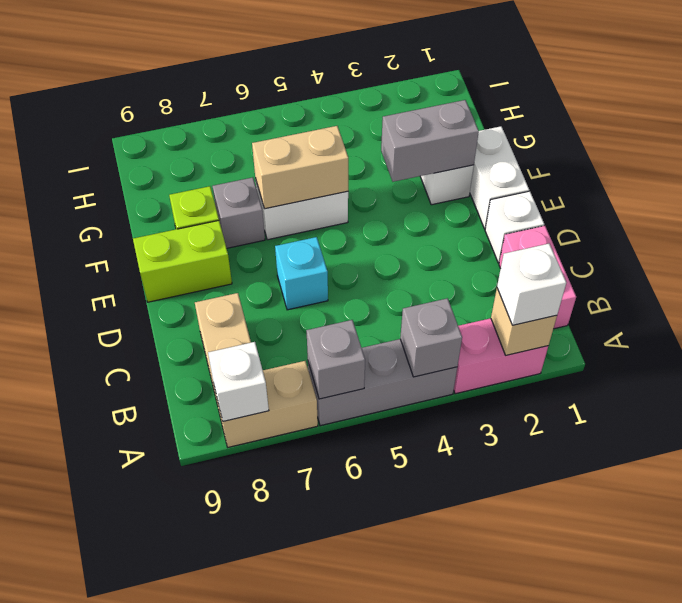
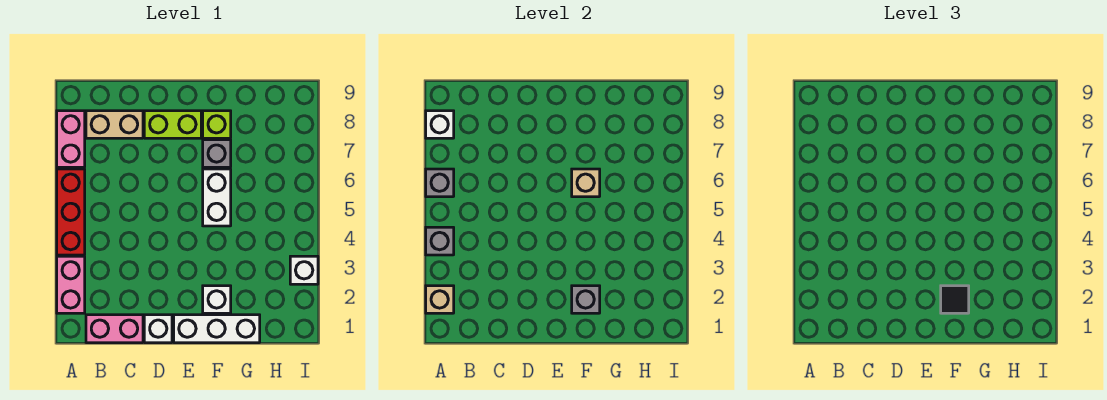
white brick A2 level 3 -> white brick I3 level 1
grey brick A4:A6 level 1 -> red brick A4:A6 level 1
tan brick A7:A8 level 1 -> pink brick A7:A8 level 1
cyan brick D6 level 1 -> none
white brick E1:F1 level 1 -> white brick E1:G1 level 1
lime brick E8:E9 level 1 -> lime brick D8:E8 level 1
grey brick F2:F3 level 2 -> grey brick F2 level 2
none -> black tile F2 level 3
tan brick F5:F6 level 2 -> tan brick F6 level 2

